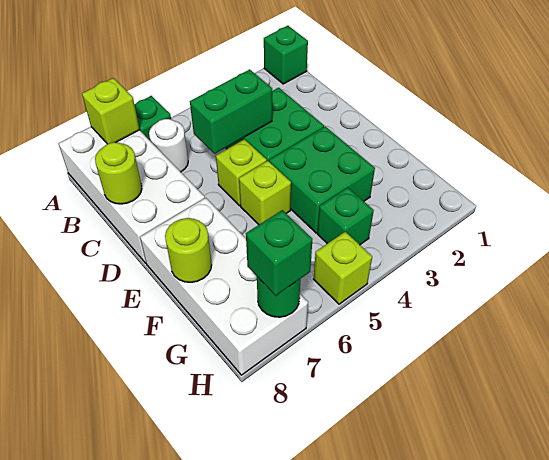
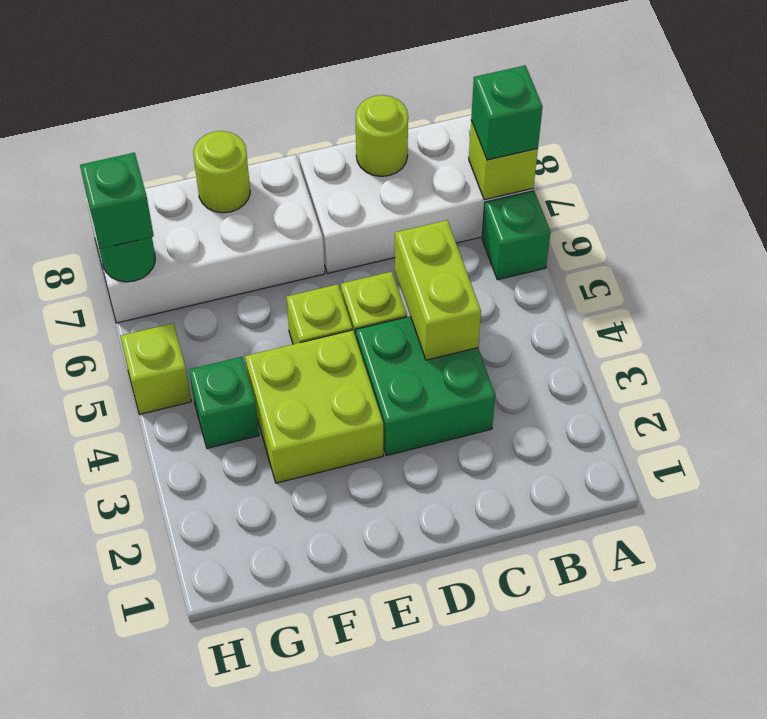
green brick A1 level 1 -> green brick A7 level 3
white round brick B6 level 1 -> none
green brick C4:C5 level 2 -> lime brick C4:C5 level 2
green brick E3:F4 level 1 -> lime brick E3:F4 level 1

